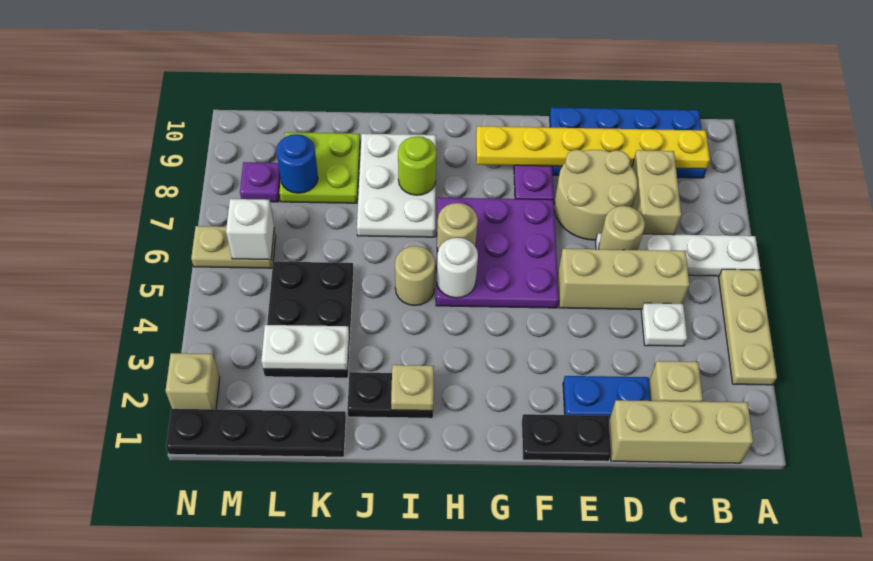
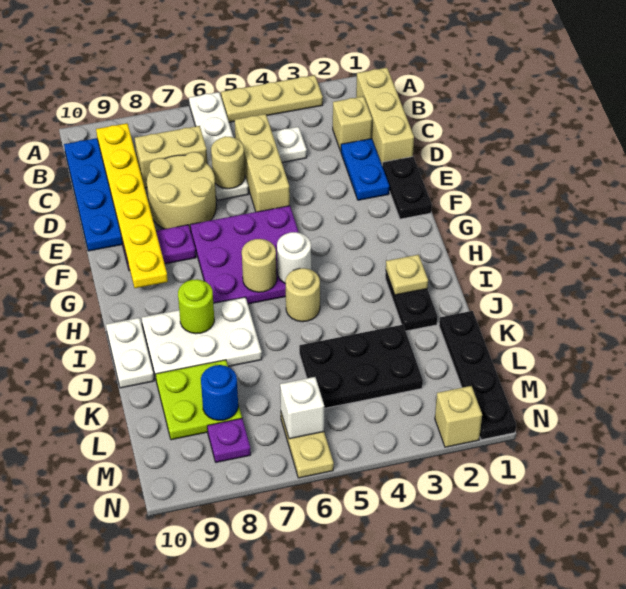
white plate K3:L3 level 2 -> white plate I10:J10 level 1

